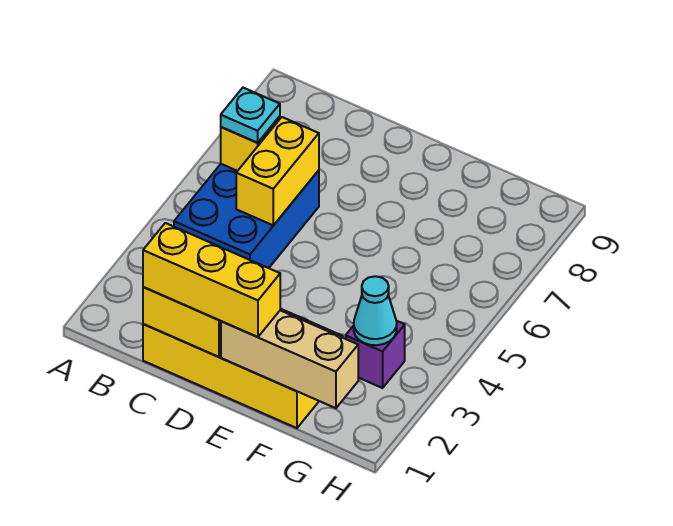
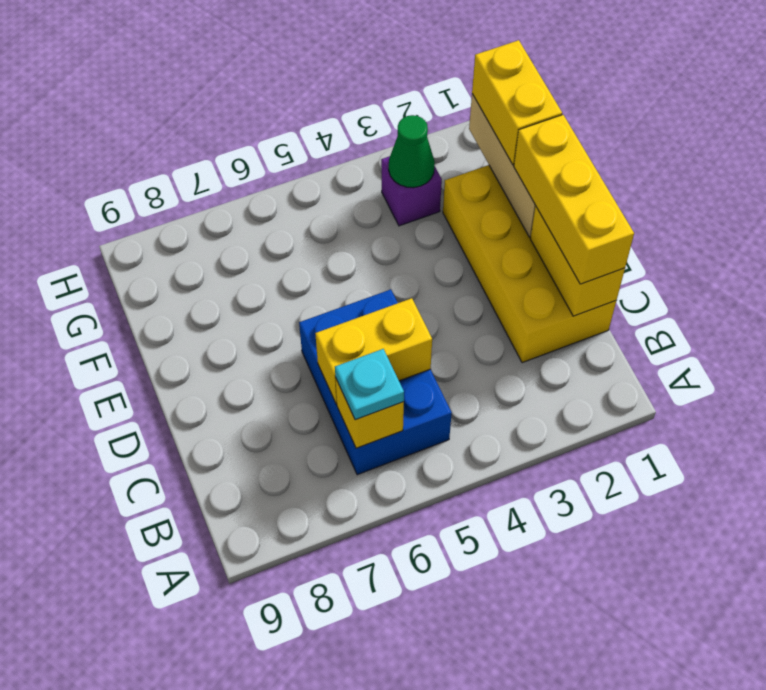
blue brick B4:C6 level 1 -> blue brick B5:D6 level 1
none -> yellow brick F1:G1 level 3
cyan cone G3 level 2 -> green cone G3 level 2

